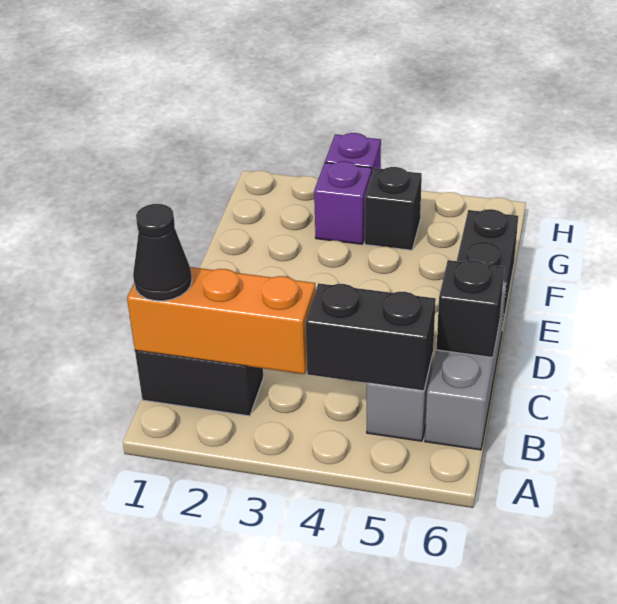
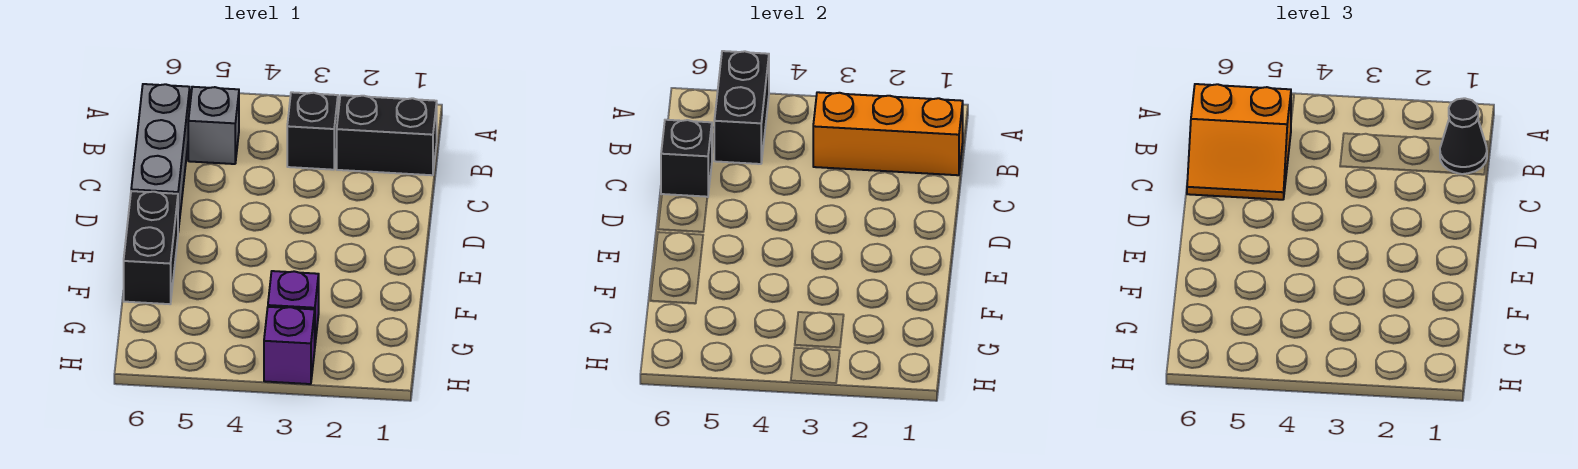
black brick B4:B5 level 2 -> black brick A5:B5 level 2
none -> orange slope B5:C6 level 3 top B
black brick G4 level 1 -> black brick B3 level 1

